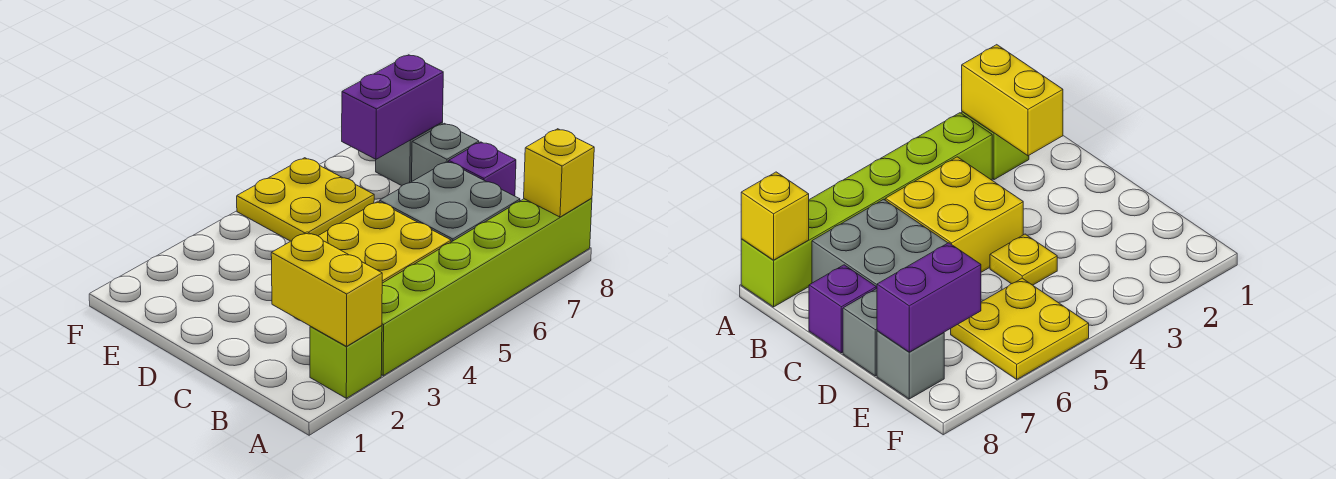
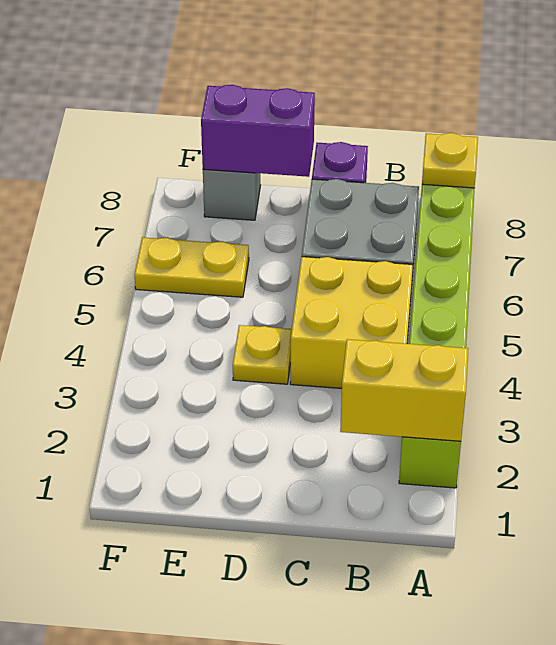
yellow brick A8 level 2 -> yellow plate A8 level 2
grey brick D8 level 1 -> none
yellow plate E5:F6 level 1 -> yellow plate E6:F6 level 1
purple brick E7:E8 level 2 -> purple brick D8:E8 level 2

